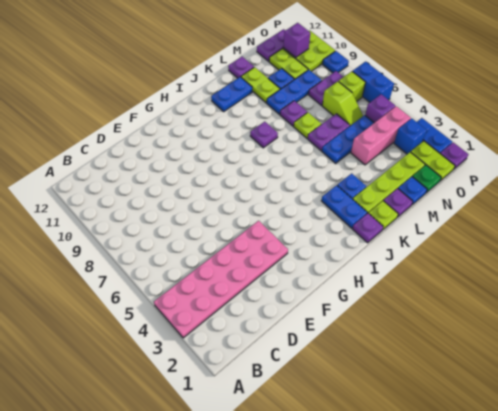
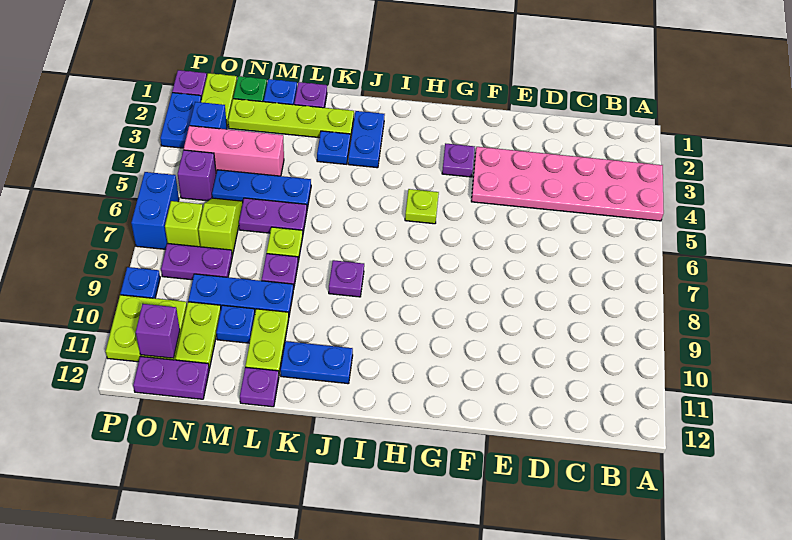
purple plate J1 level 1 -> purple plate G3 level 1
lime plate K1 level 1 -> lime plate H5 level 1

